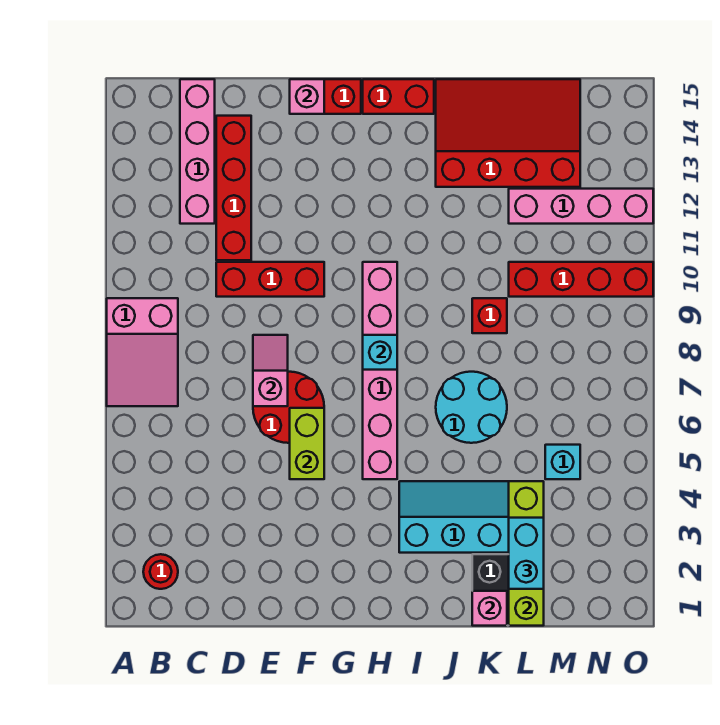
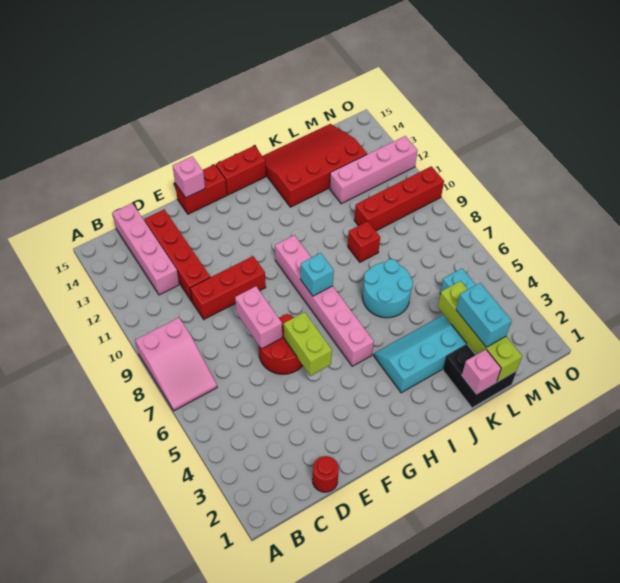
red round brick B2 level 1 -> red round brick D1 level 1
pink slope E7:E8 level 2 top 7 -> pink brick E7:E8 level 2

